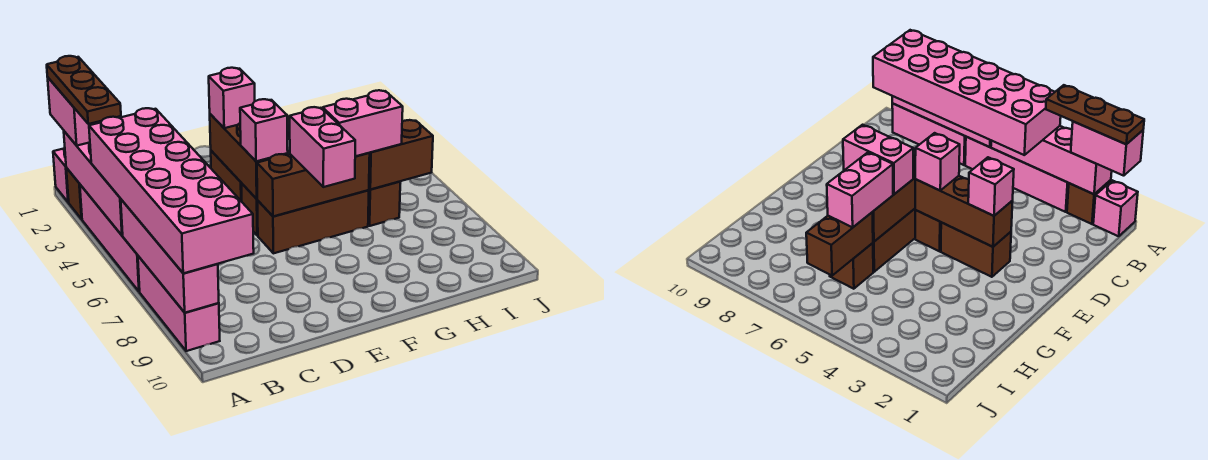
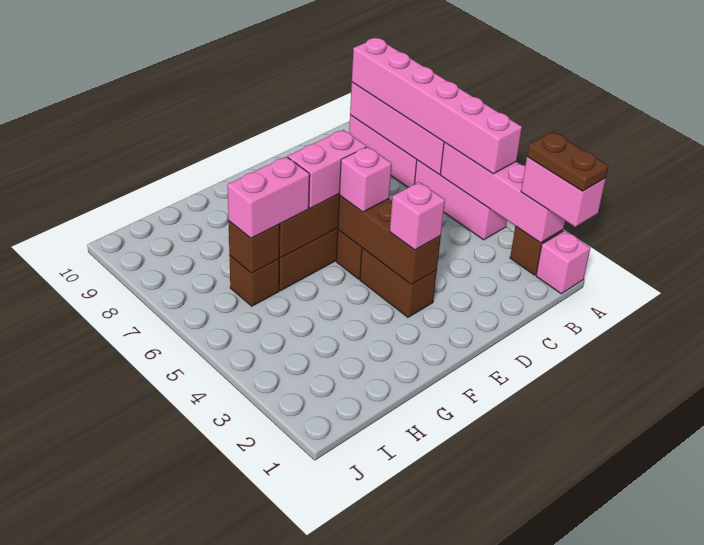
brown plate A1:A3 level 4 -> brown plate A1:A2 level 4
pink brick A3:A6 level 1 -> pink brick A4:A6 level 1
pink brick A4:B9 level 3 -> pink brick A4:A9 level 3
pink brick F6:F7 level 3 -> pink brick E6:F6 level 3
brown brick H6:I6 level 2 -> brown brick H6 level 2

